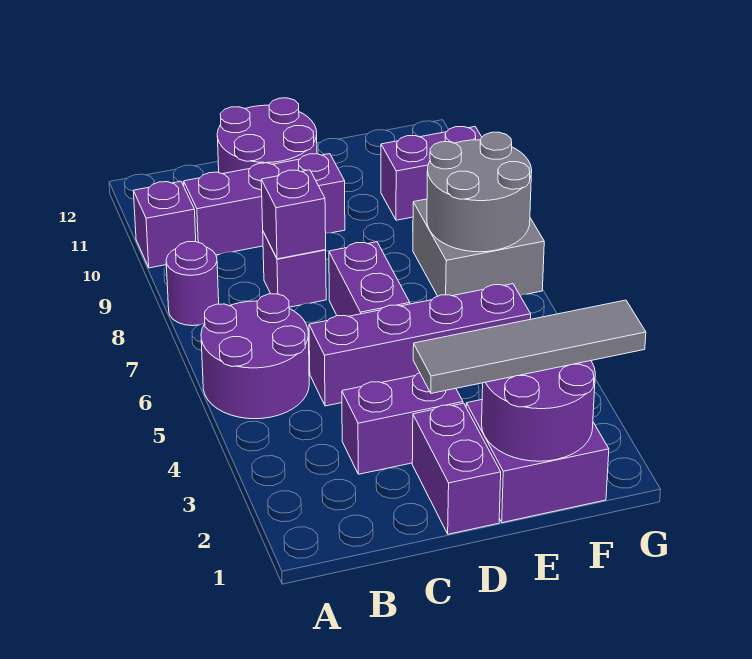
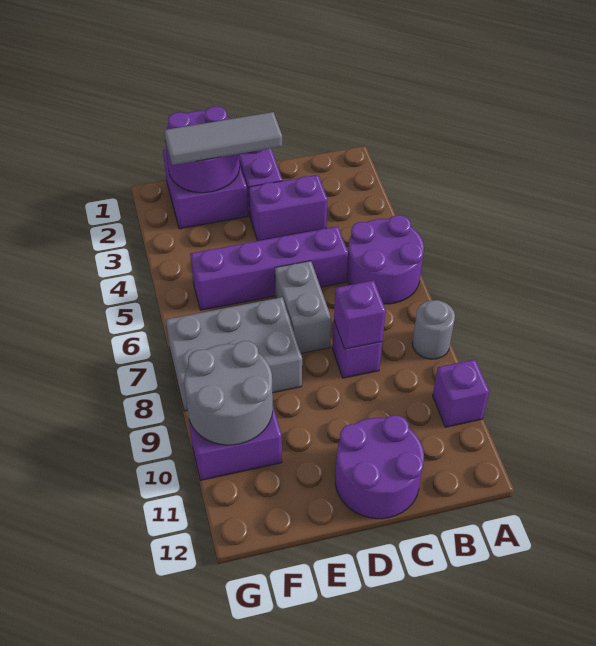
purple round brick A8 level 1 -> grey round brick A8 level 1
purple brick B10:D10 level 1 -> none
grey tile D2:G2 level 3 -> grey tile D2:F2 level 3
purple brick D6:D7 level 1 -> grey brick D6:D7 level 1
grey brick F7:G8 level 1 -> grey brick E7:G8 level 1
grey round brick F7:G8 level 2 -> grey round brick F9:G10 level 2

